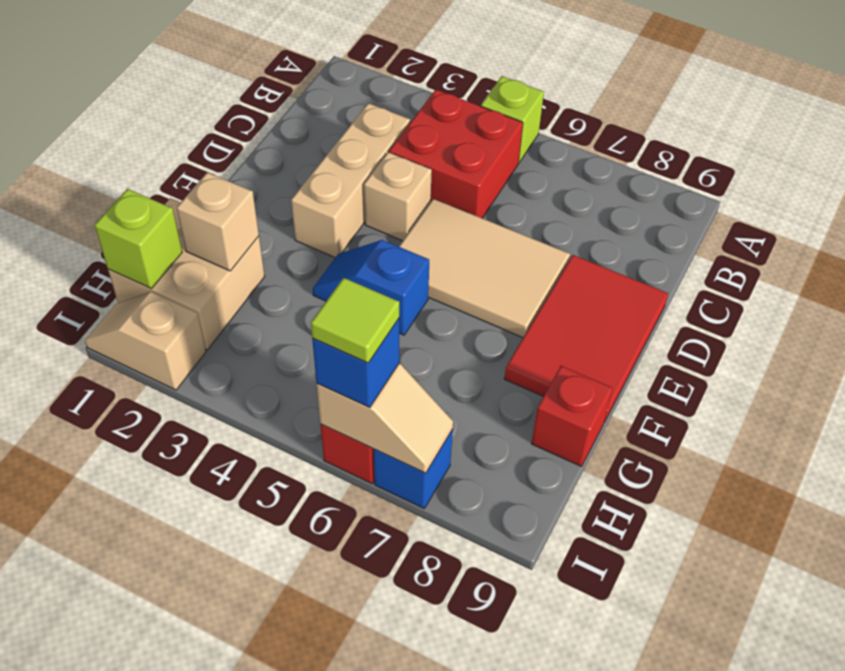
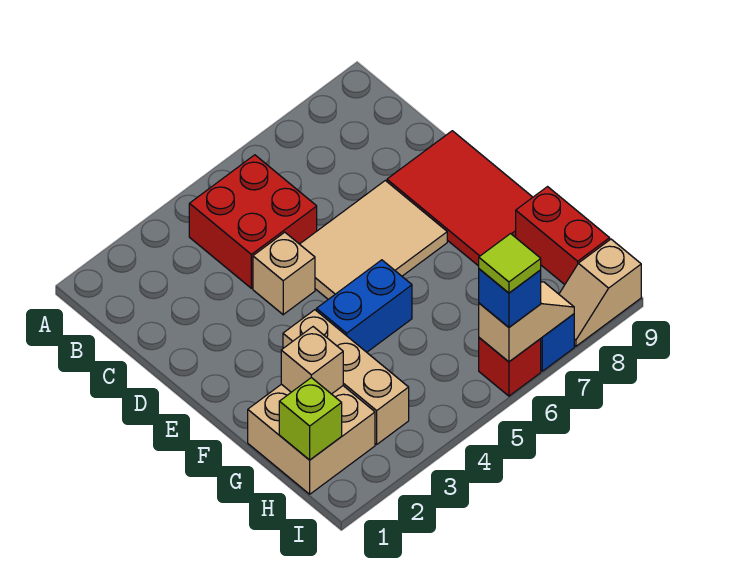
lime brick A5 level 1 -> none
tan brick C3:E3 level 1 -> tan brick F3:H3 level 1
blue slope F4:F5 level 1 top 5 -> blue brick F4:F5 level 1
red brick G9 level 1 -> red brick G9:H9 level 1
tan slope I1:I2 level 1 top 2 -> tan slope I8:I9 level 1 top 9

